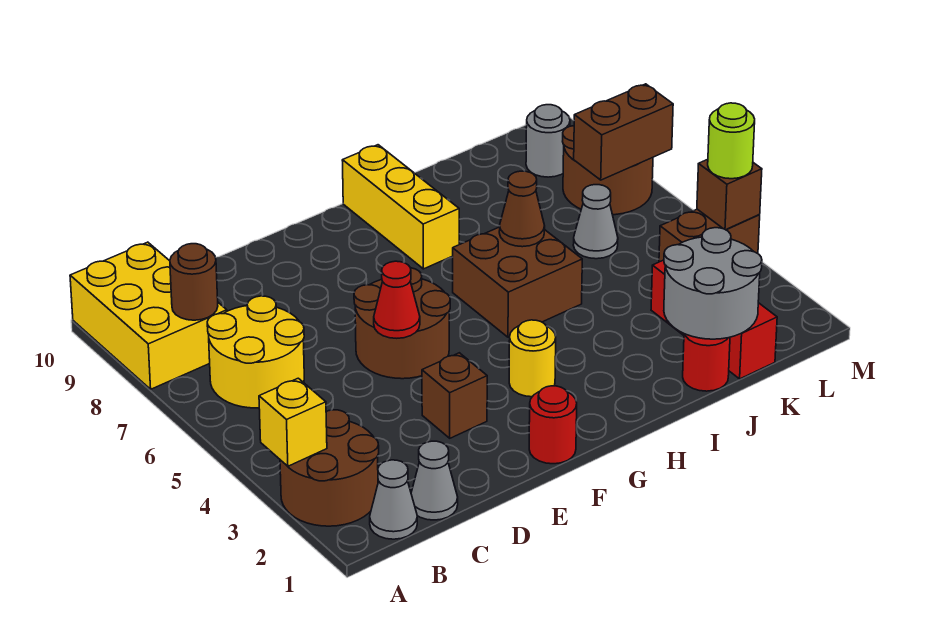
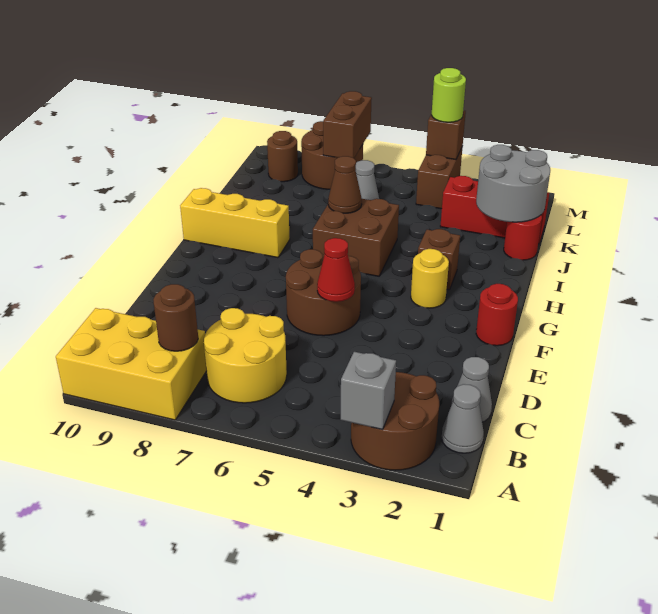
yellow brick A3 level 2 -> grey brick A3 level 2
brown brick E3 level 1 -> brown brick H3 level 1
grey round brick L9 level 1 -> brown round brick L9 level 1

